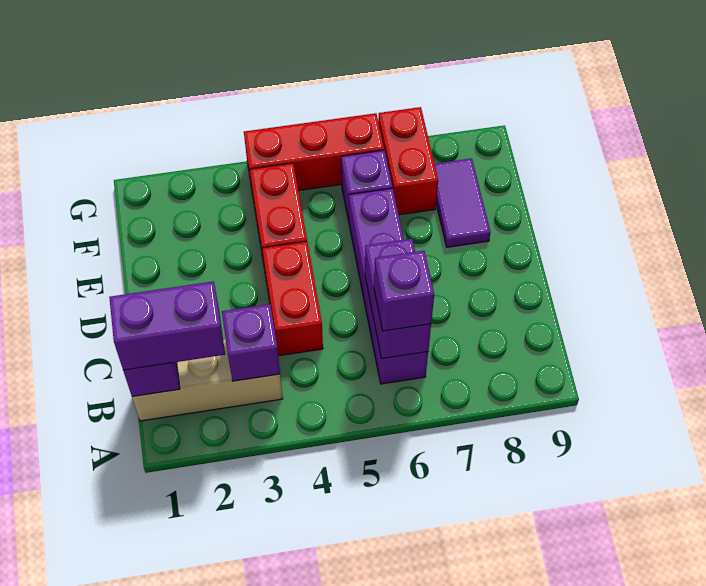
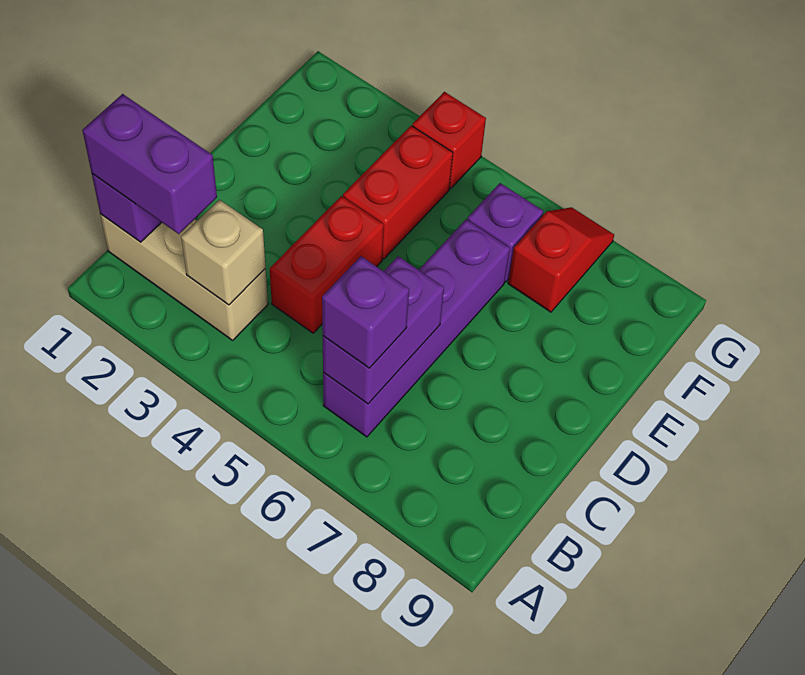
purple brick B3 level 2 -> tan brick B3 level 2
purple tile E8:F8 level 1 -> none
red brick F7:G7 level 1 -> red slope F7:G7 level 1 top F
red brick G4:G6 level 1 -> red brick G4 level 1

